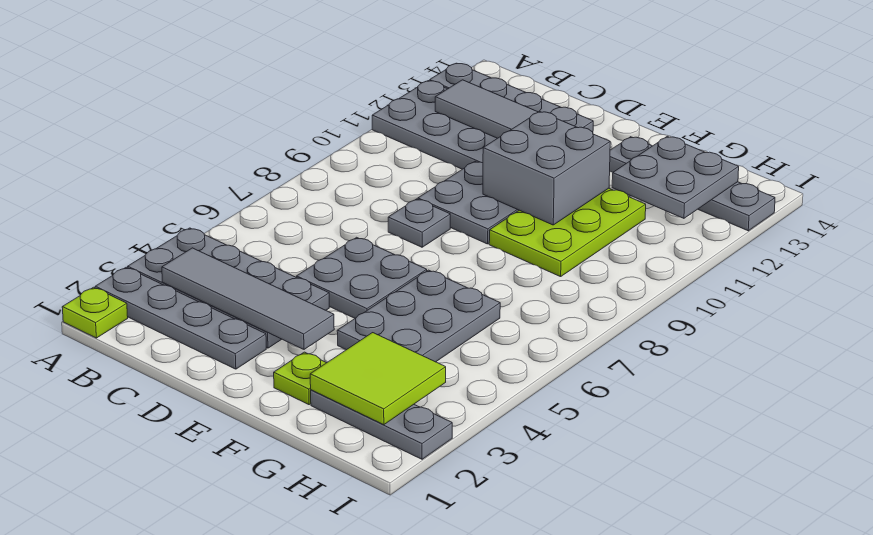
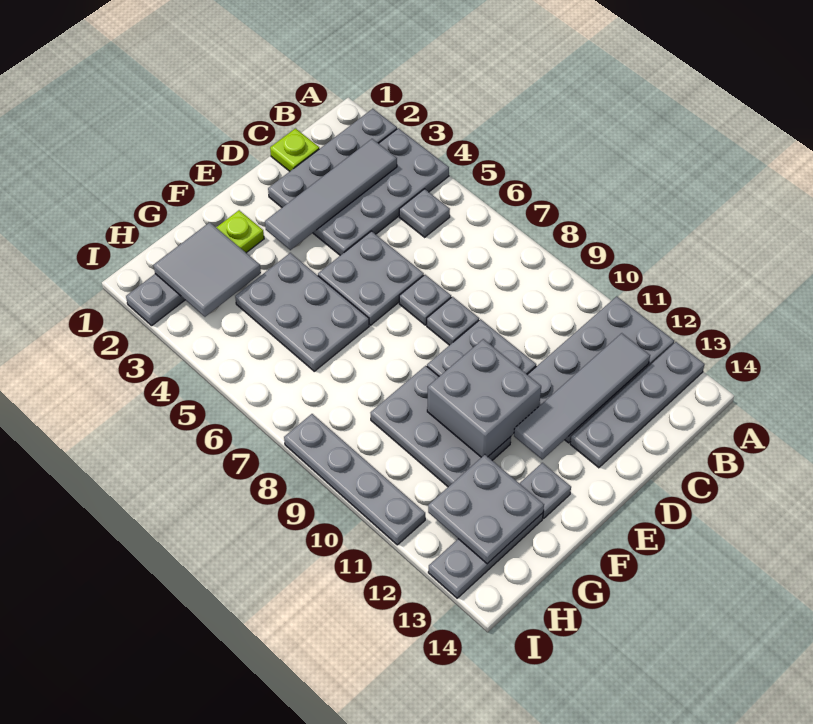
lime plate A1 level 1 -> lime plate C1 level 1
none -> grey plate B5 level 1
none -> grey plate D7 level 1
lime plate F9:G11 level 1 -> grey plate F9:G11 level 1
lime tile G2:H3 level 2 -> grey tile G2:H3 level 2
none -> grey plate I8:I11 level 1

